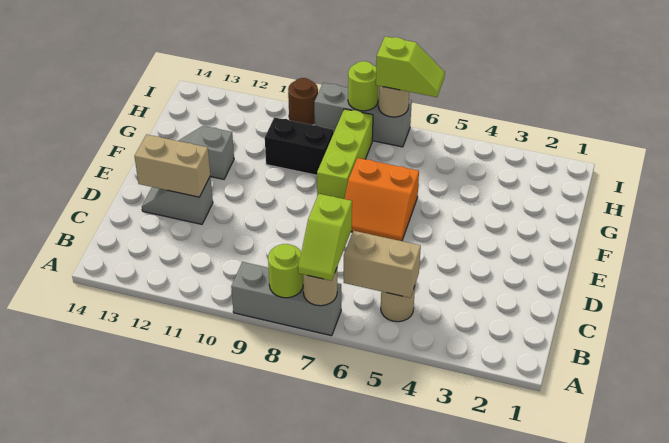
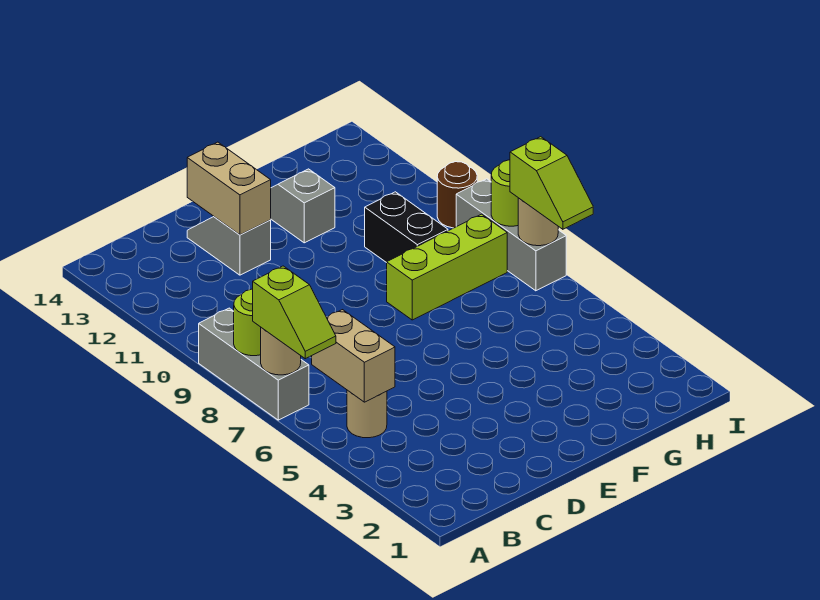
lime slope A7:B7 level 3 top B -> lime slope A6:A7 level 3 top 7
orange slope E6:F7 level 1 top F -> none

